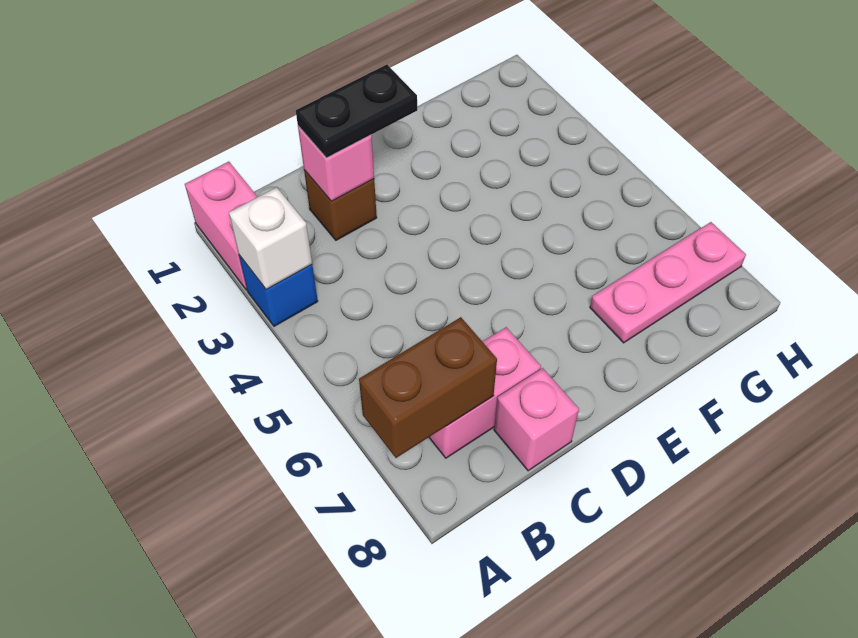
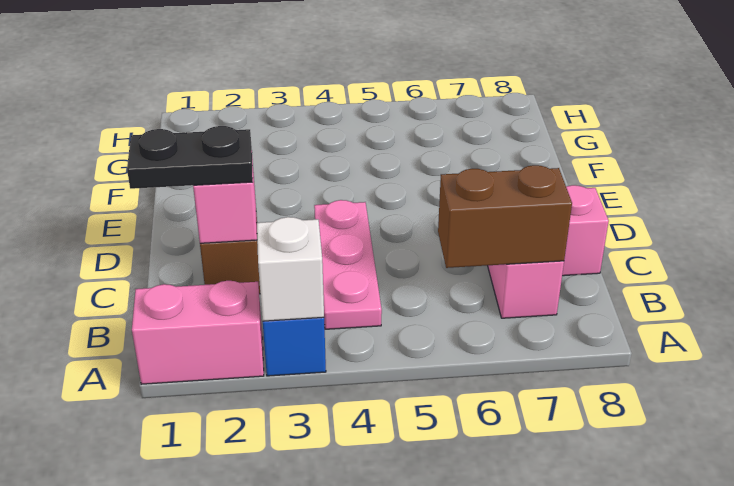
brown brick A7:B7 level 2 -> brown brick B6:B7 level 2
black plate C2:D2 level 3 -> black plate C1:C2 level 3
pink plate F7:H7 level 1 -> pink plate B4:D4 level 1

